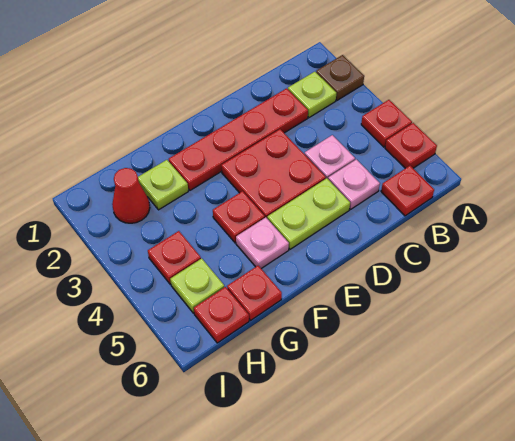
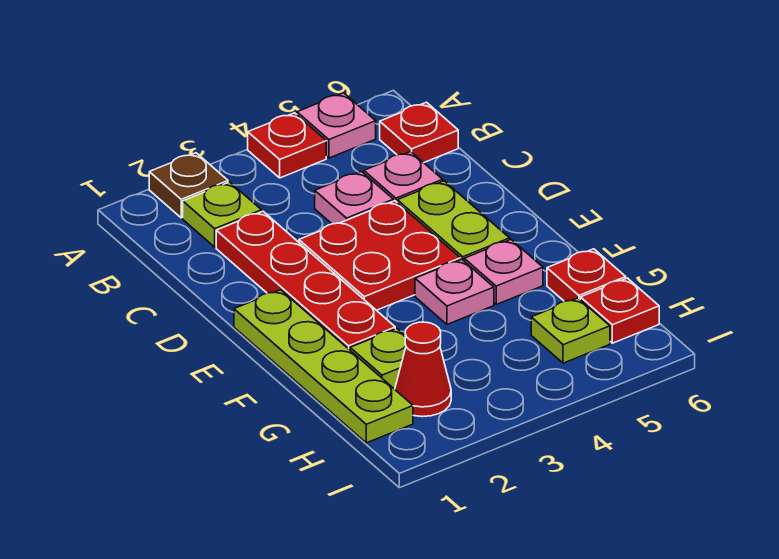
red plate A5 level 1 -> pink plate A5 level 1
none -> lime plate E1:H1 level 1
red plate F4 level 1 -> pink plate F4 level 1
red plate H4 level 1 -> none

